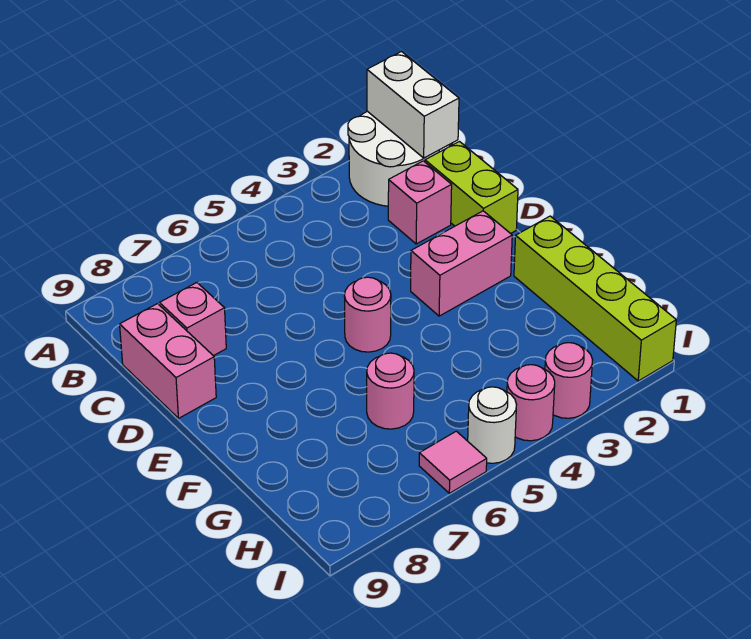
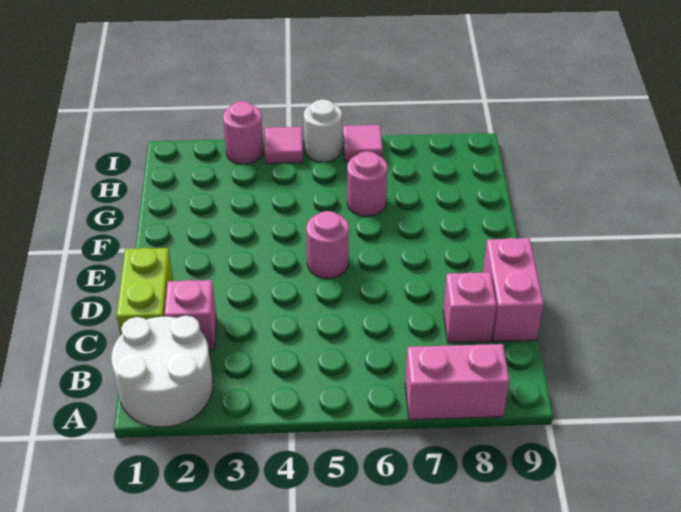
white brick A1:B1 level 2 -> none
pink brick E2:E3 level 1 -> pink brick A7:A8 level 1
lime brick F1:I1 level 1 -> none
pink round brick I4 level 1 -> pink tile I4 level 1

